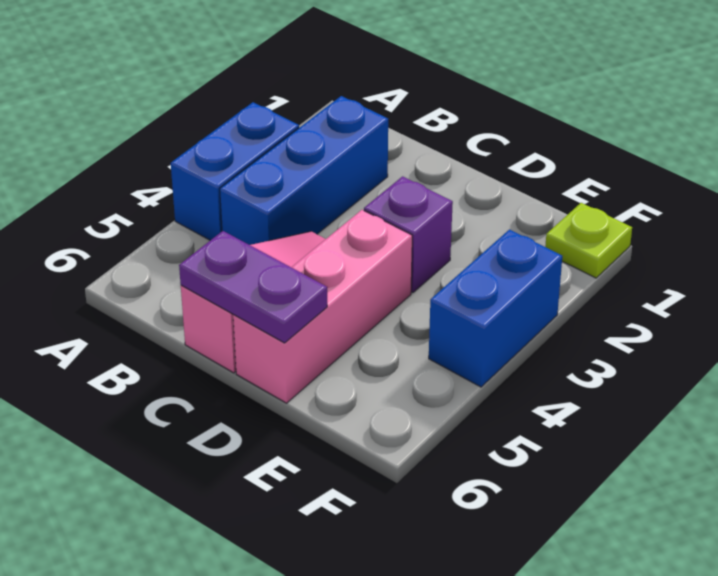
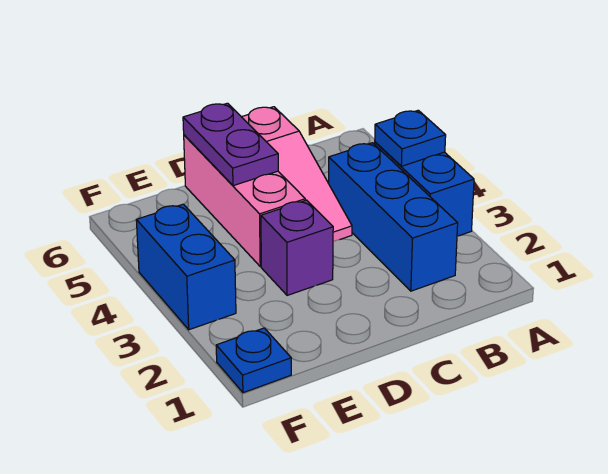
none -> blue plate A4 level 2
purple plate C6:D6 level 2 -> purple plate D5:D6 level 2
lime plate F1 level 1 -> blue plate F1 level 1

